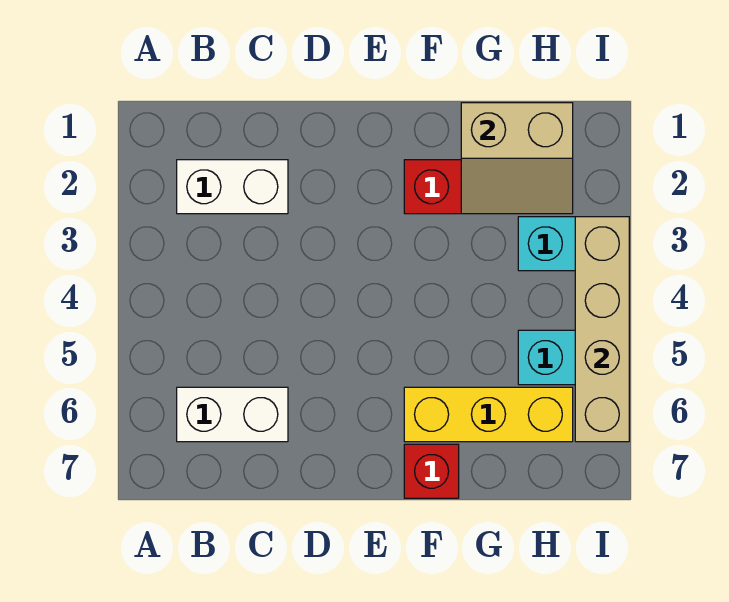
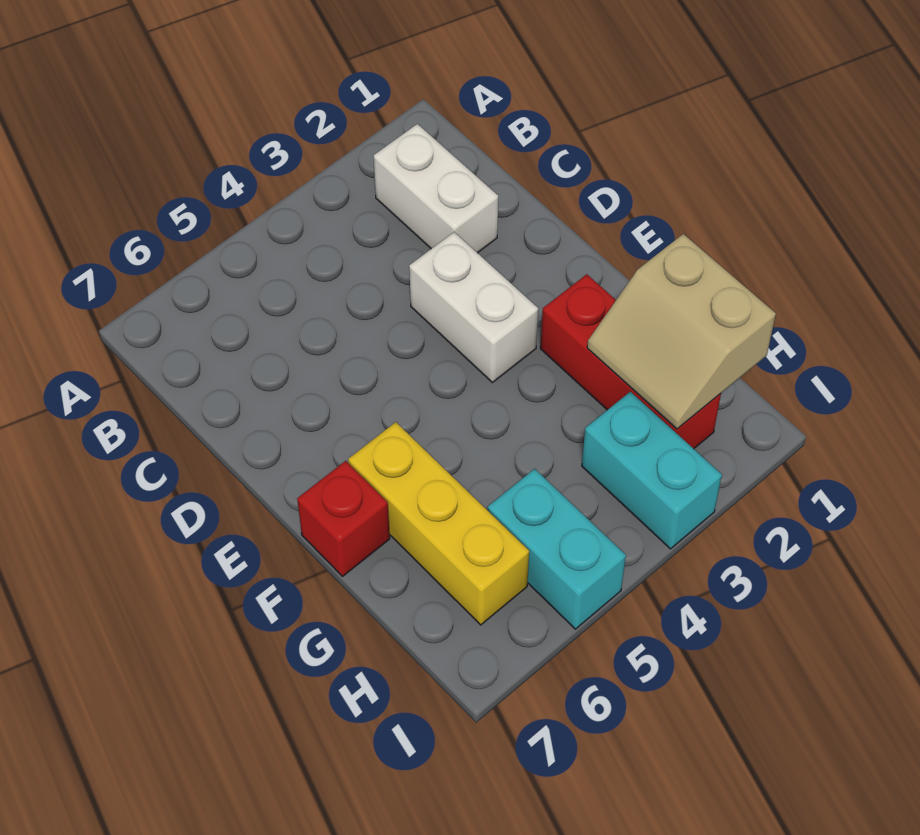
white brick B6:C6 level 1 -> white brick D3:E3 level 1
tan brick I3:I6 level 2 -> none

